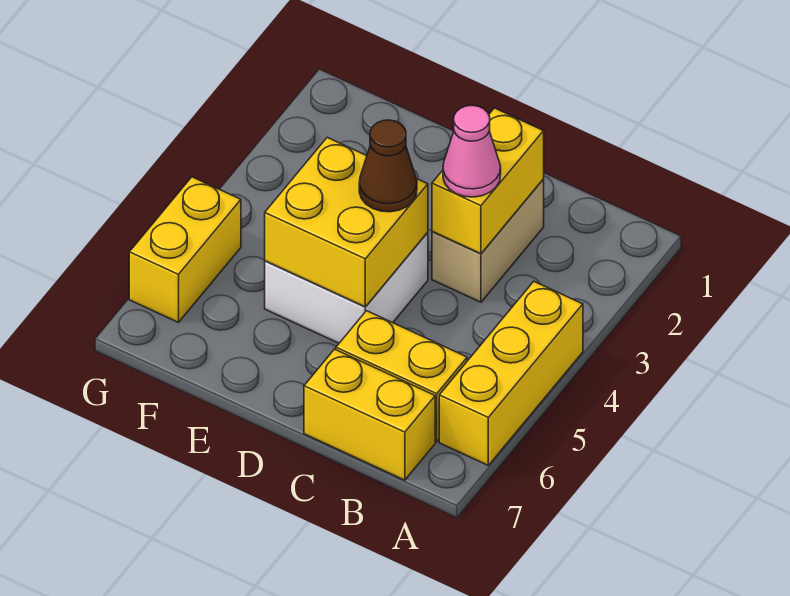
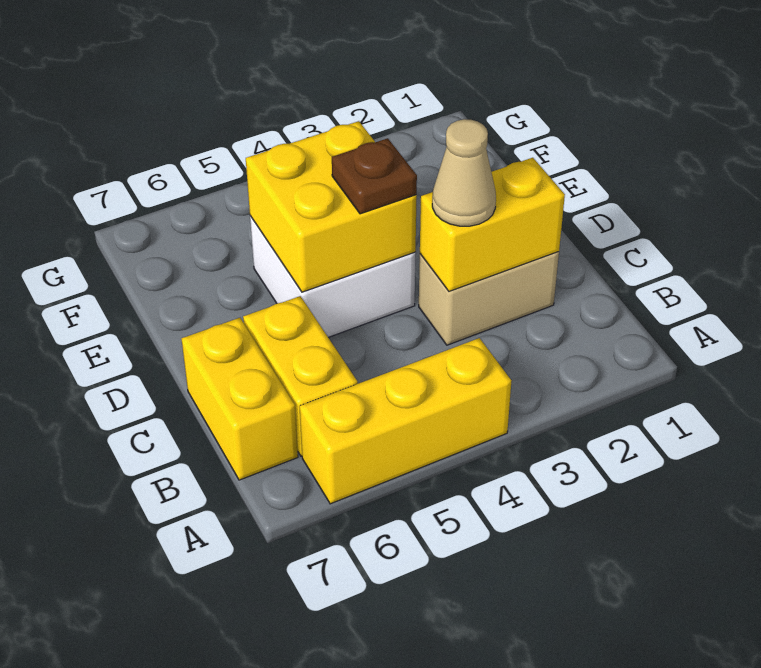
pink cone C3 level 3 -> tan cone C3 level 3
brown cone D4 level 3 -> brown plate D4 level 3
yellow brick G5:G6 level 1 -> none

